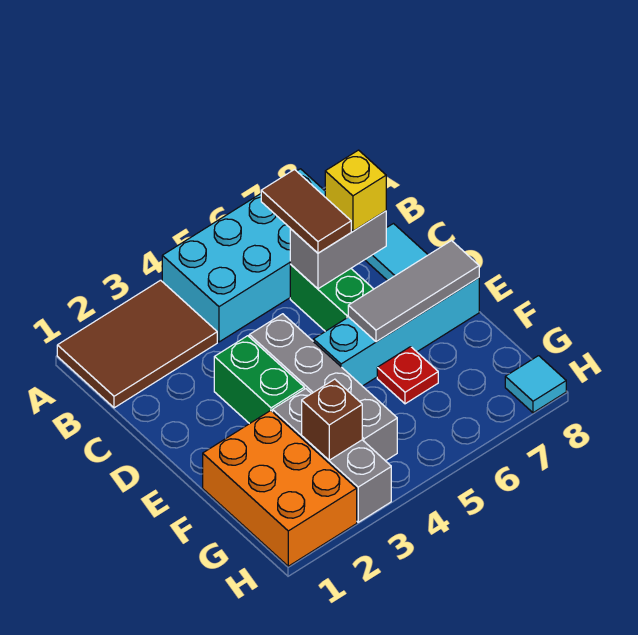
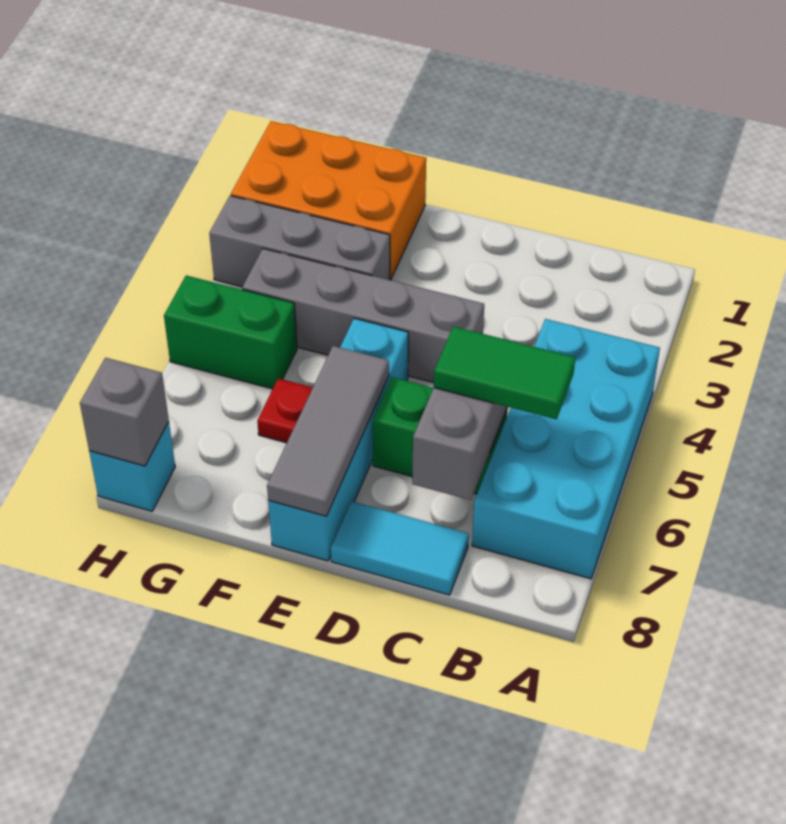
brown tile A1:B3 level 1 -> none
brown tile B6:C6 level 3 -> green tile B6:C6 level 3
yellow brick C7 level 3 -> none
green brick D3:E3 level 1 -> green brick G5:H5 level 1
brown brick G3 level 2 -> none
cyan tile H8 level 1 -> cyan brick H8 level 1
none -> grey brick H8 level 2

